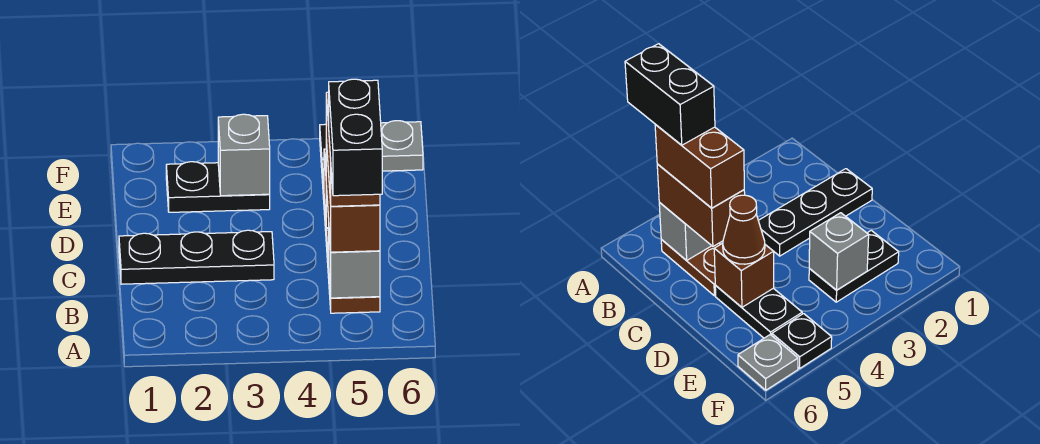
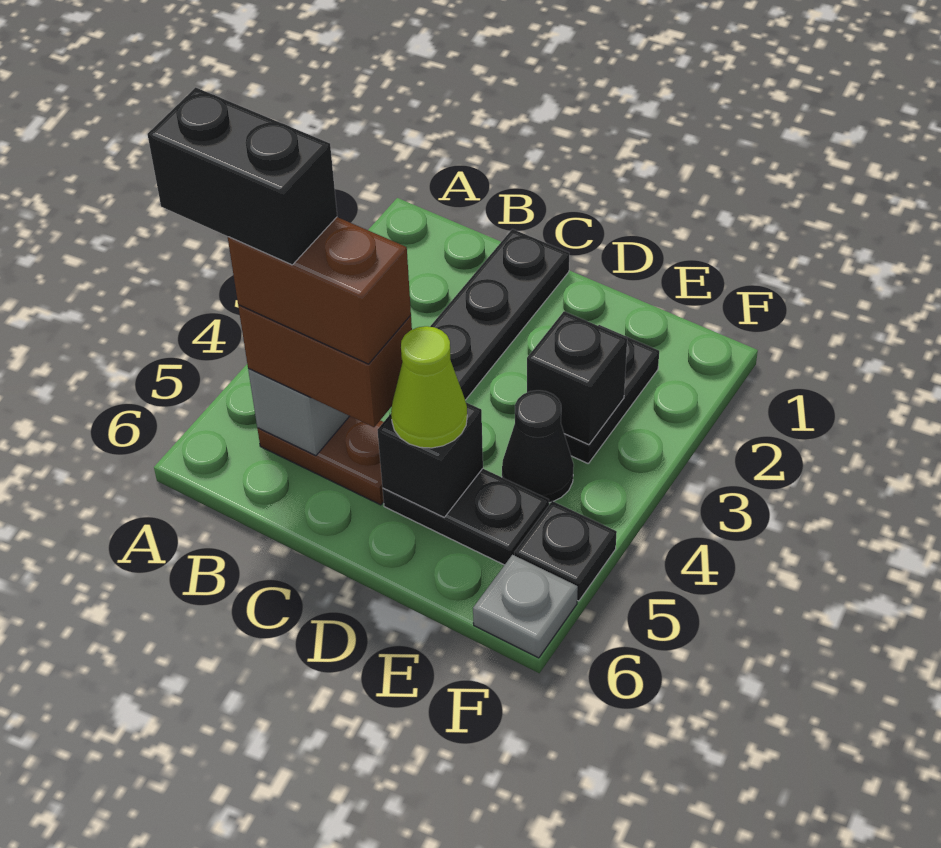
brown brick D5 level 2 -> black brick D5 level 2
brown cone D5 level 3 -> lime cone D5 level 3
grey brick E3 level 2 -> black brick E3 level 2
none -> black cone E4 level 1

